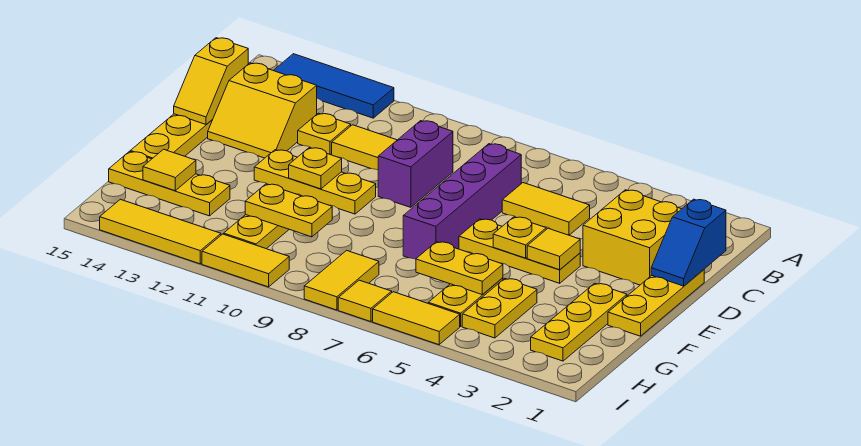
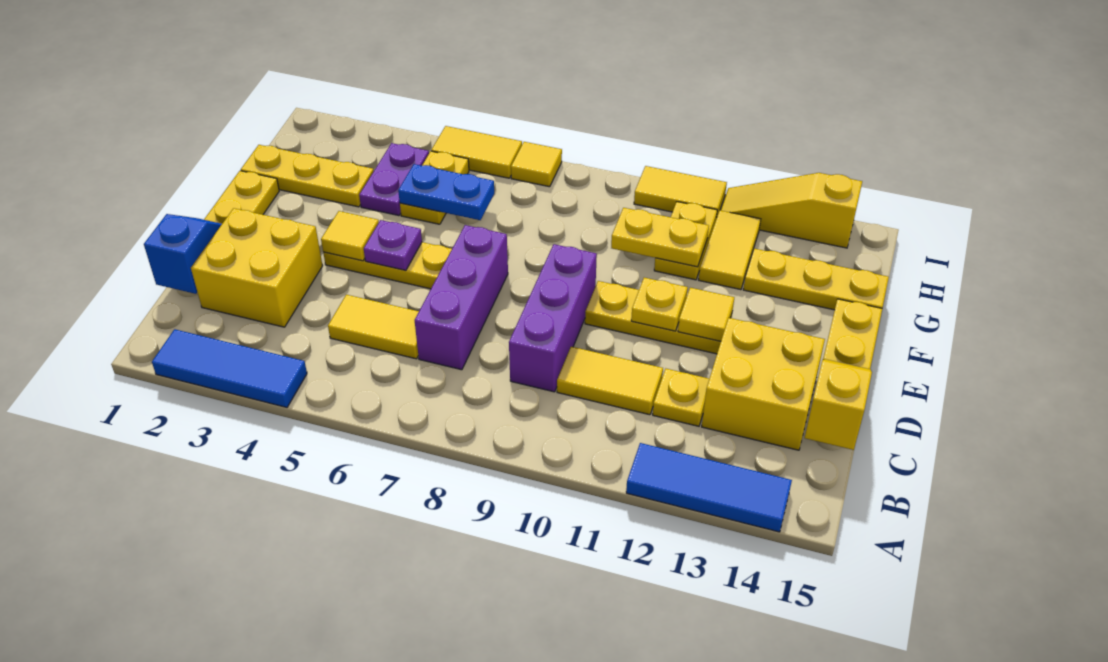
none -> blue tile A2:A4 level 1
purple brick C7:F7 level 1 -> purple brick C7:E7 level 1
purple brick C9:D9 level 1 -> purple brick C9:E9 level 1
yellow slope C13:D14 level 1 top C -> yellow brick C13:D14 level 1
yellow plate E5 level 2 -> purple plate E5 level 2
yellow plate F2:H2 level 1 -> yellow plate G1:G3 level 1
yellow plate G4:H4 level 1 -> purple plate G4:H4 level 1
yellow plate G5:G6 level 2 -> blue plate G5:G6 level 2
yellow tile G14 level 2 -> yellow tile E12 level 2
yellow tile H8:I8 level 1 -> yellow tile G12:H12 level 1
yellow tile I12:I14 level 1 -> yellow slope I12:I14 level 1 top 14

